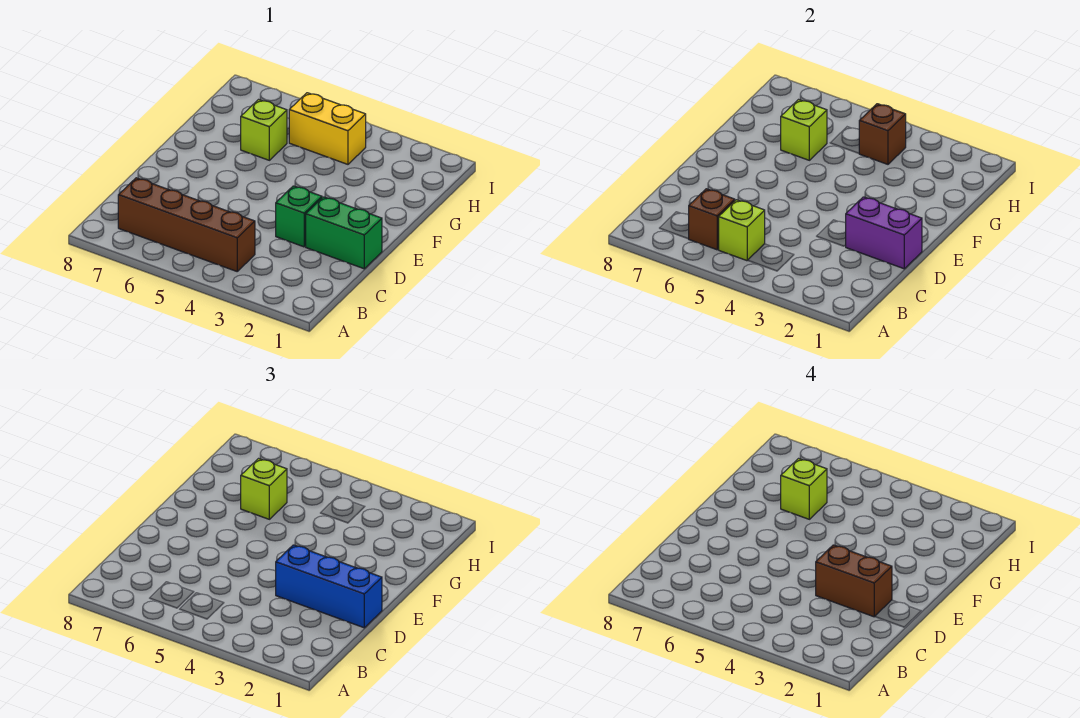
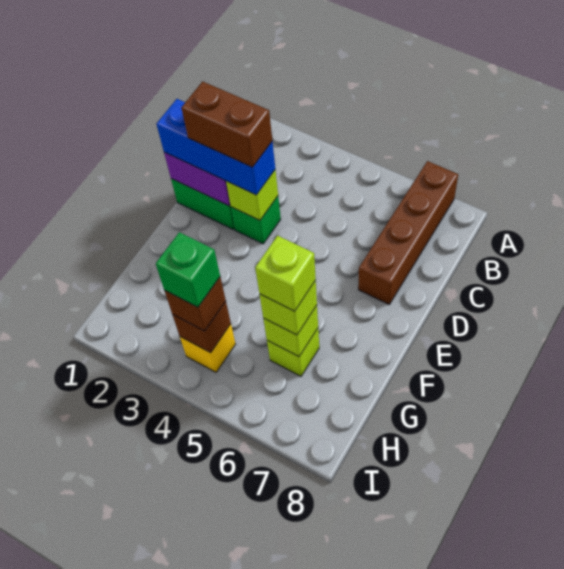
brown brick B4:B7 level 1 -> brown brick A7:D7 level 1
lime brick B5 level 2 -> lime brick D3 level 2
brown brick B6 level 2 -> brown brick H4 level 3
yellow brick H4:H5 level 1 -> yellow brick H4 level 1
none -> green brick H4 level 4

